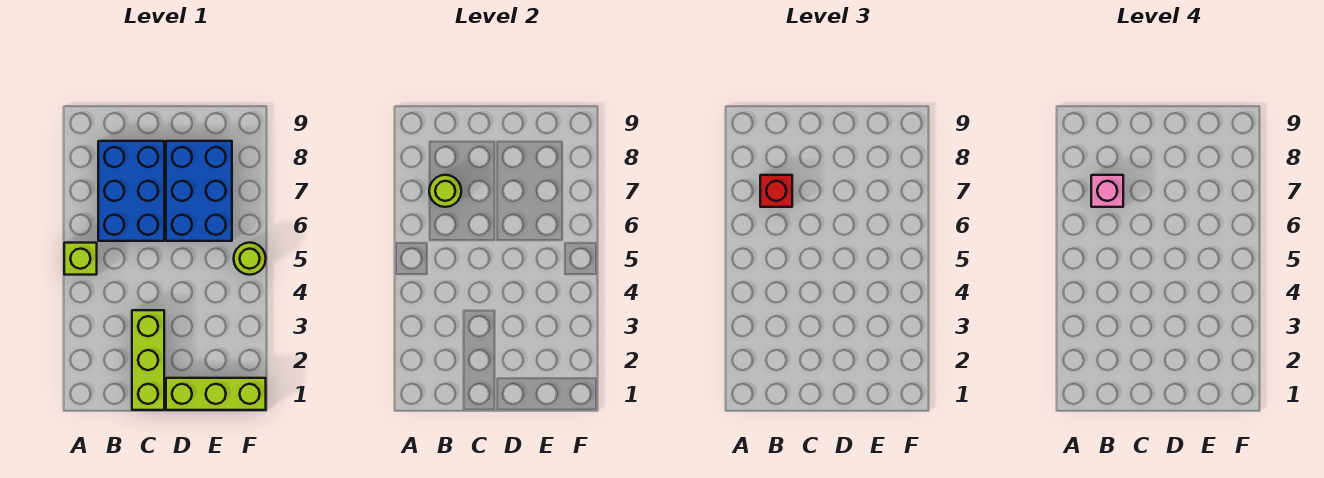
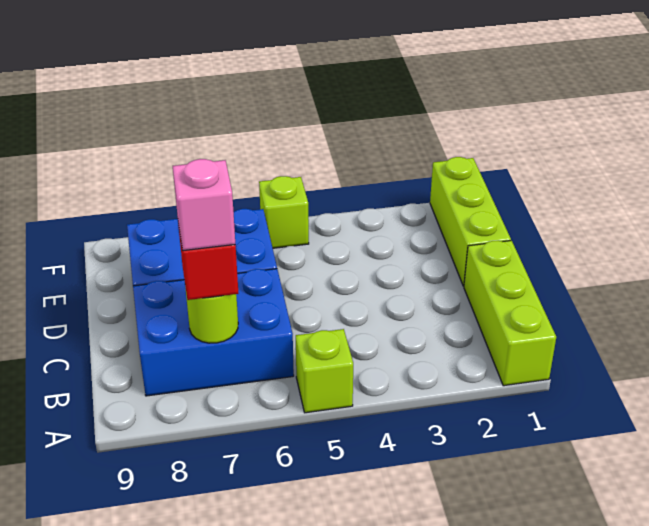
lime brick C1:C3 level 1 -> lime brick A1:C1 level 1
lime round brick F5 level 1 -> lime brick F5 level 1

